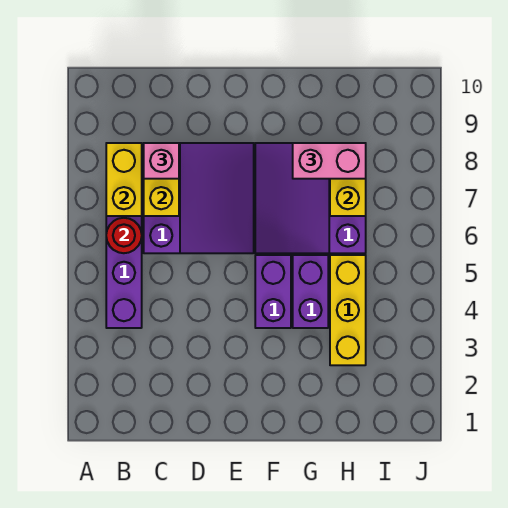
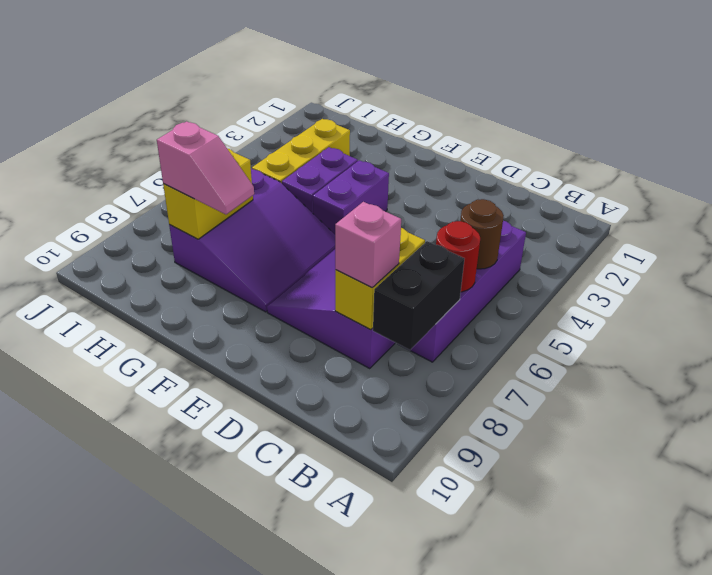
none -> brown round brick B5 level 2
yellow brick B7:B8 level 2 -> black brick B7:B8 level 2
pink brick G8:H8 level 3 -> pink slope G8:H8 level 3 top H

